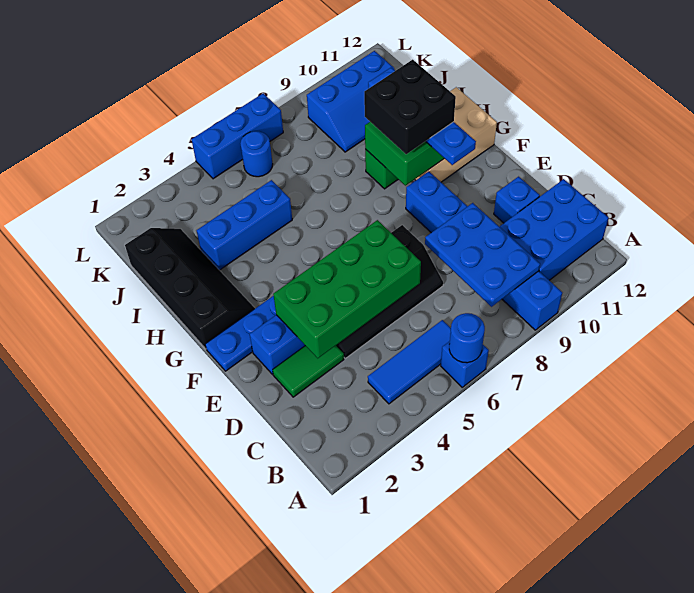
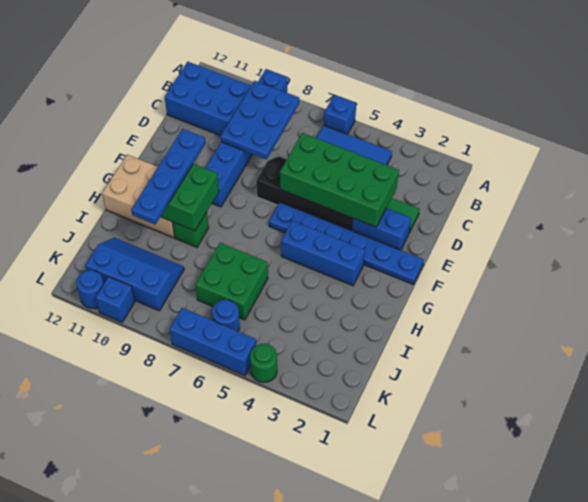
blue round brick A6 level 2 -> blue round brick L11 level 1
blue brick D11 level 1 -> blue brick L10 level 1
black slope G1:J2 level 1 top 1 -> none
black brick G9:H10 level 4 -> none
blue brick I3:I5 level 1 -> blue brick G3:G5 level 1
none -> green brick I6:J7 level 1
none -> green round brick L4 level 1

